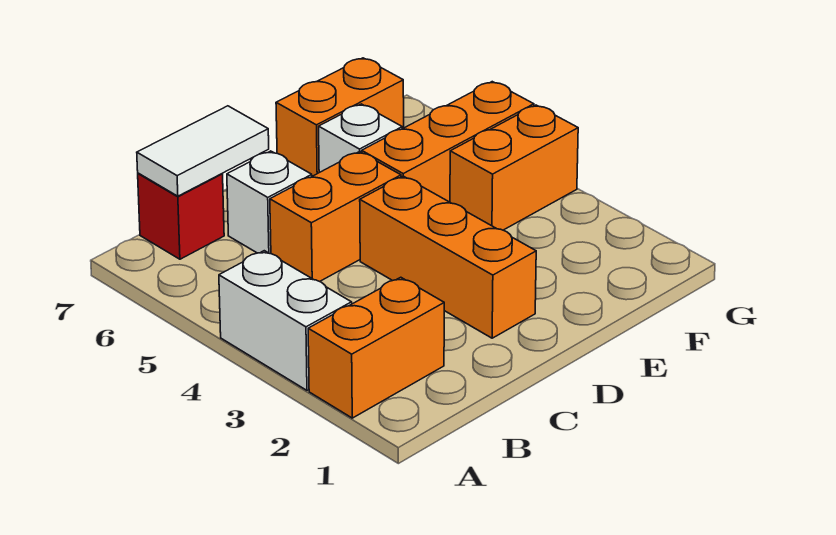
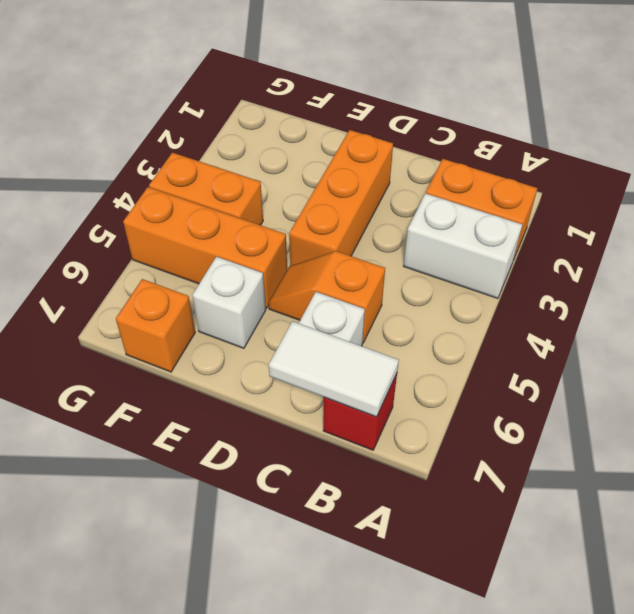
white brick A3:A4 level 1 -> white brick A3:B3 level 1
orange brick C5:D5 level 1 -> orange slope C5:D5 level 1 top C
orange brick E7:F7 level 1 -> orange brick F7 level 1

